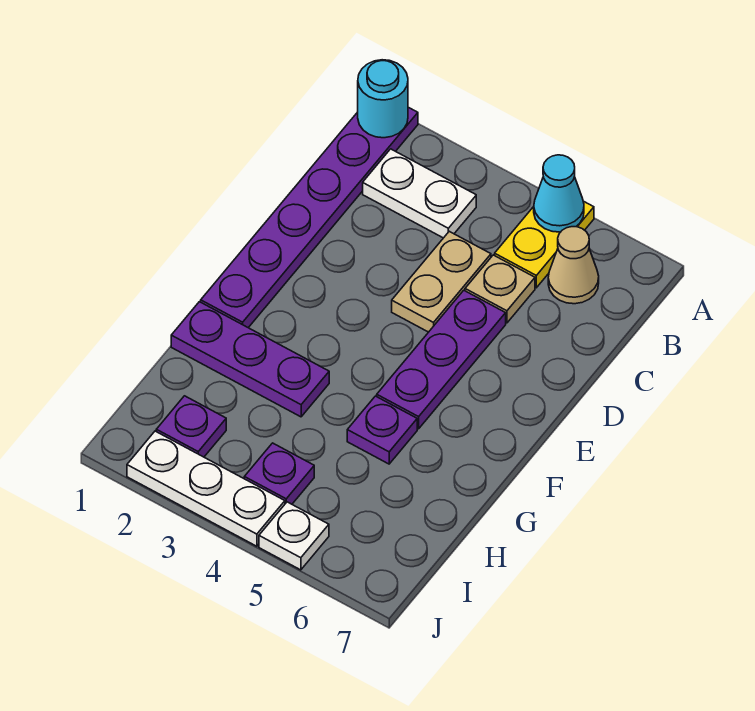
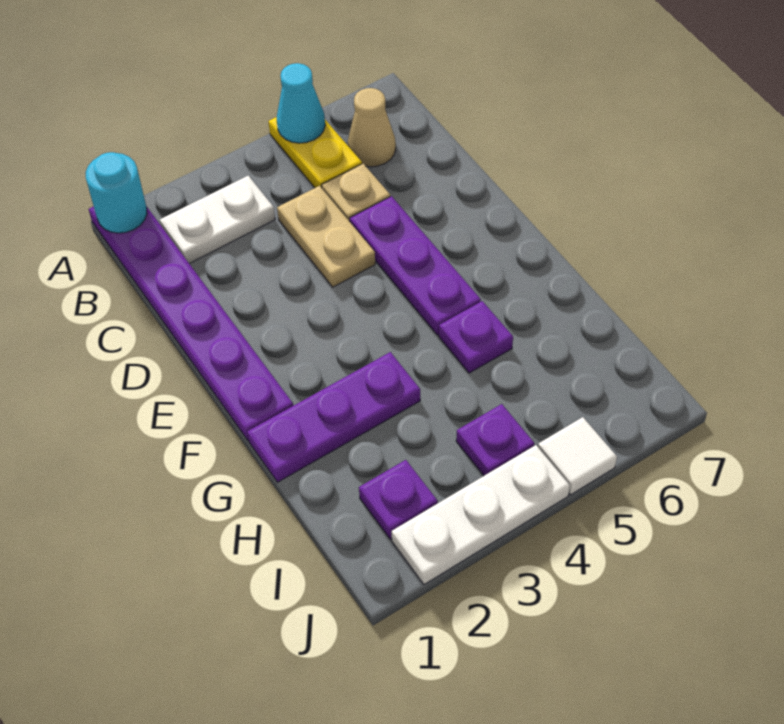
white plate J5 level 1 -> white tile J5 level 1

